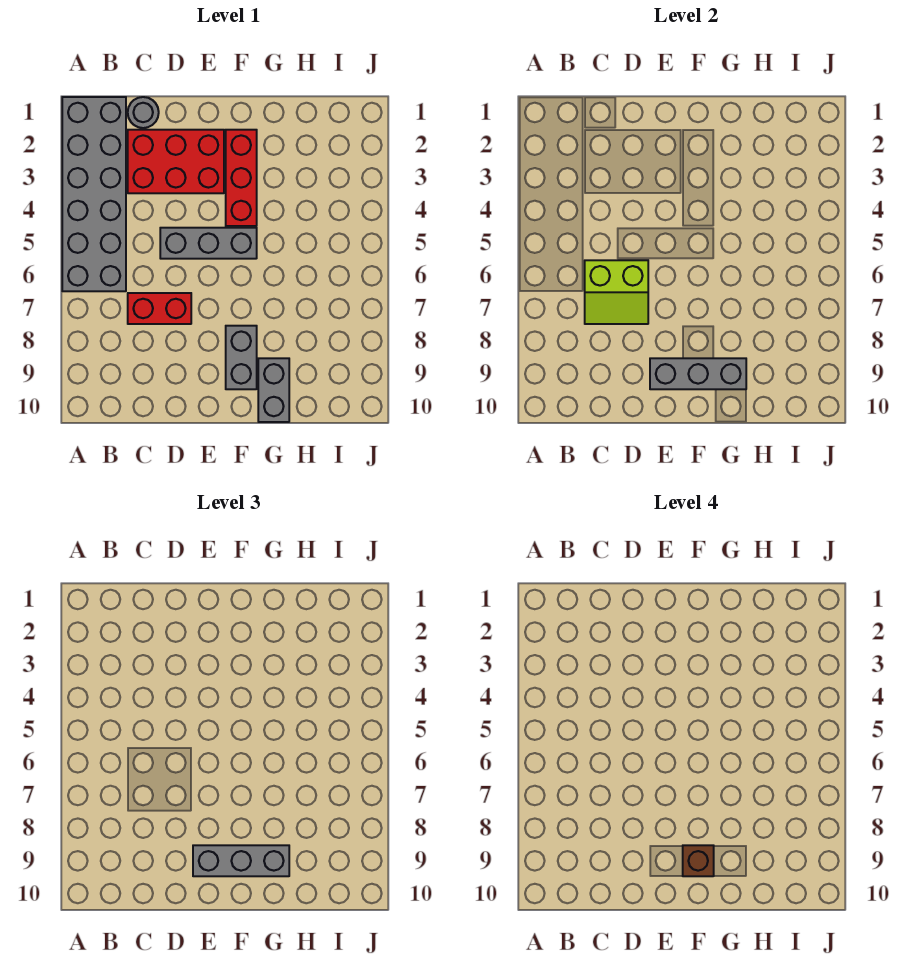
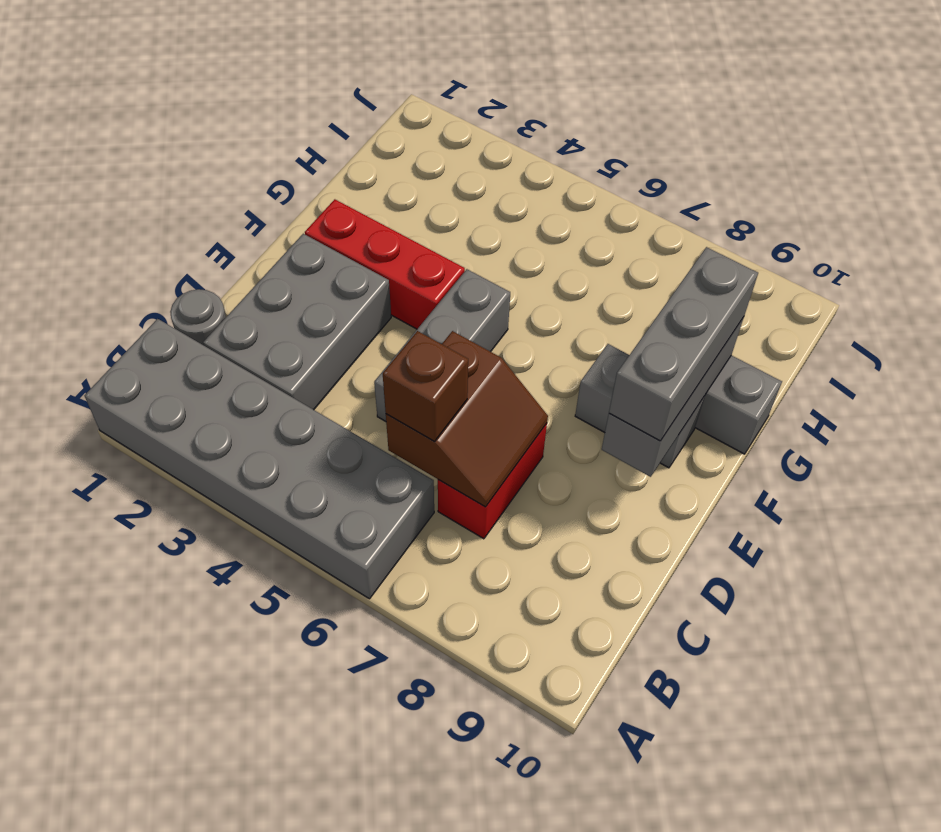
red brick C2:E3 level 1 -> grey brick C2:E3 level 1
lime slope C6:D7 level 2 top 6 -> brown slope C6:D7 level 2 top 6
brown brick F9 level 4 -> brown brick C6 level 3

